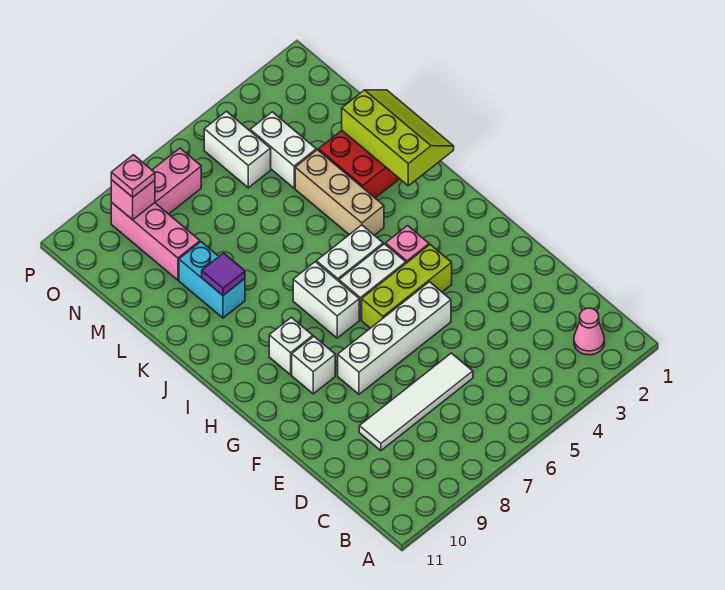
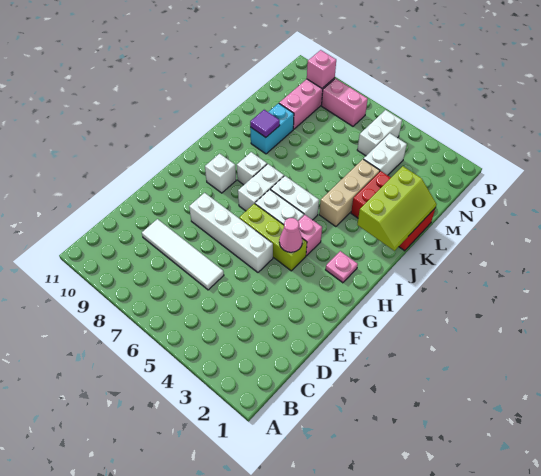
pink cone B2 level 1 -> pink cone G4 level 2
white brick G9 level 1 -> white brick I8 level 1
pink plate O9 level 3 -> pink plate H2 level 1

